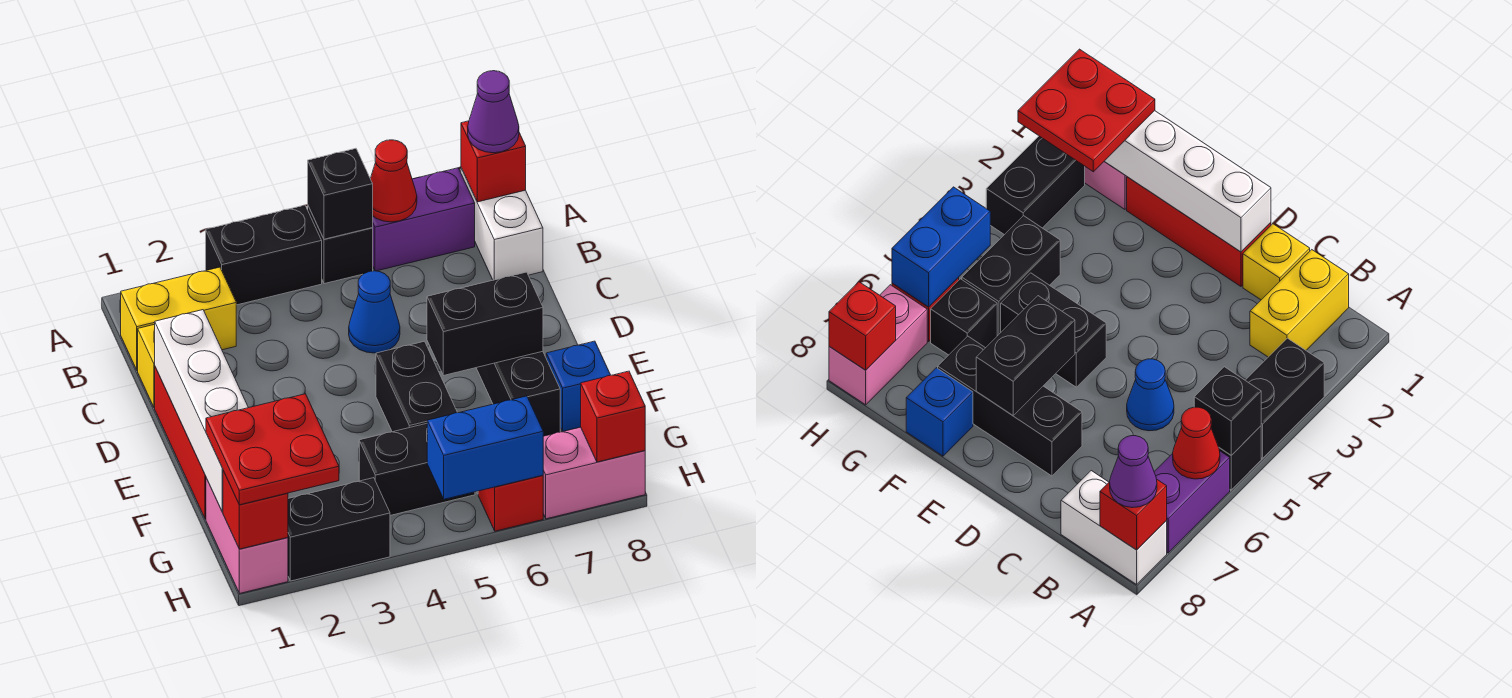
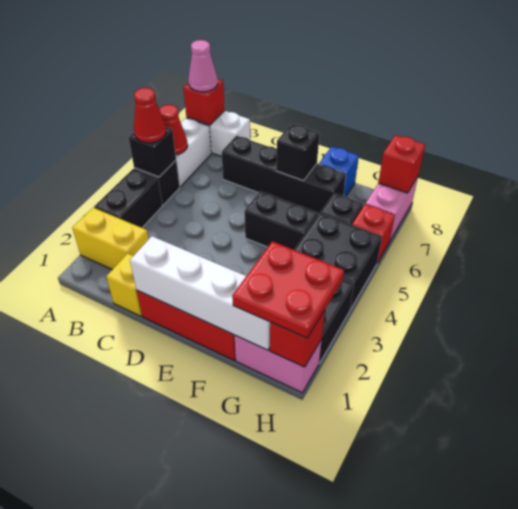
none -> red cone A5 level 3
purple brick A6:A7 level 1 -> white brick A6:A7 level 1
purple cone A8 level 3 -> pink cone A8 level 3
yellow brick B1:B2 level 1 -> yellow brick A2:B2 level 1
blue cone C5 level 1 -> none
black brick D7:F7 level 1 -> black brick C7:F7 level 1
black brick E6:E7 level 2 -> black brick E7 level 2
black brick G4:G5 level 1 -> black brick G4:H5 level 1
blue brick H5:H6 level 2 -> none

